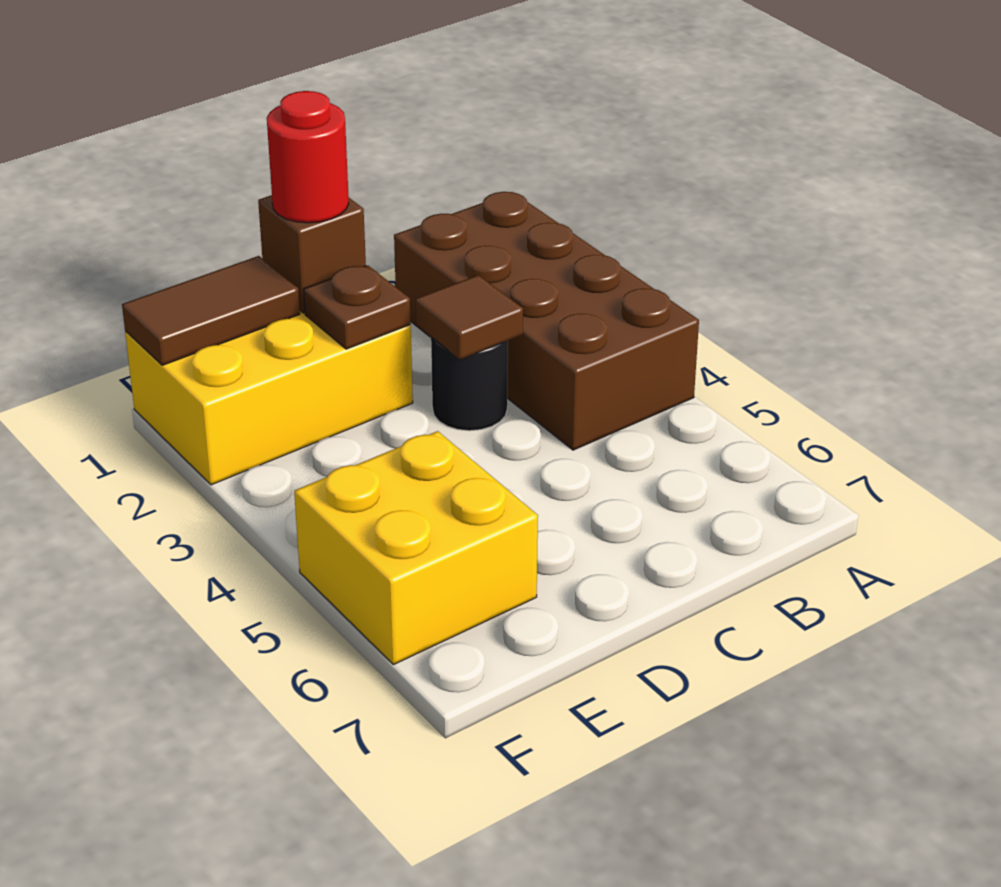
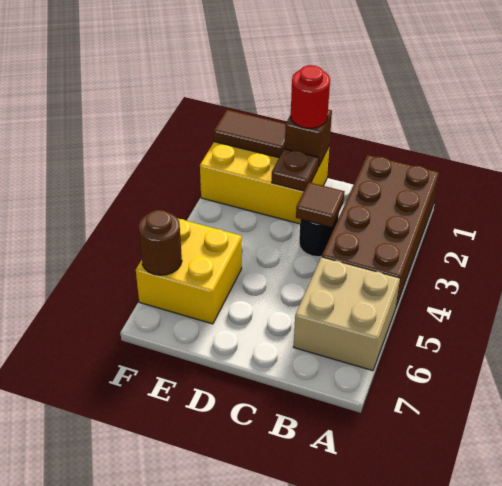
none -> tan brick A5:B6 level 1
none -> brown round brick F6 level 2

